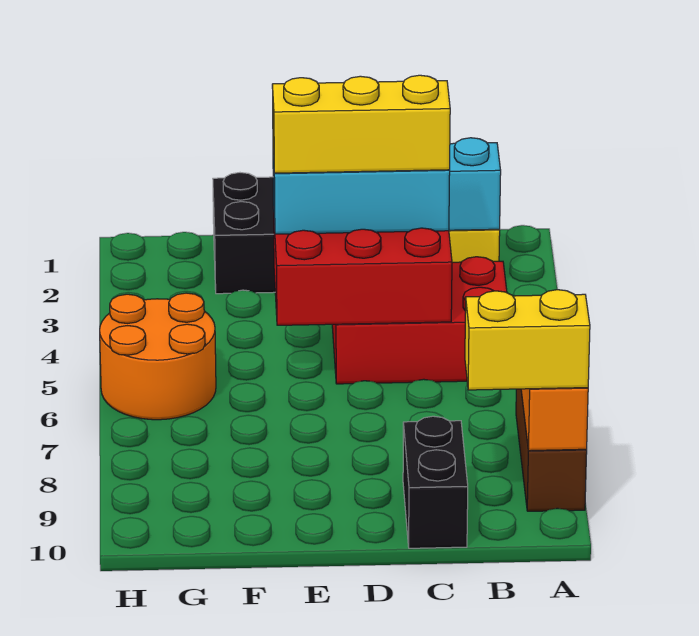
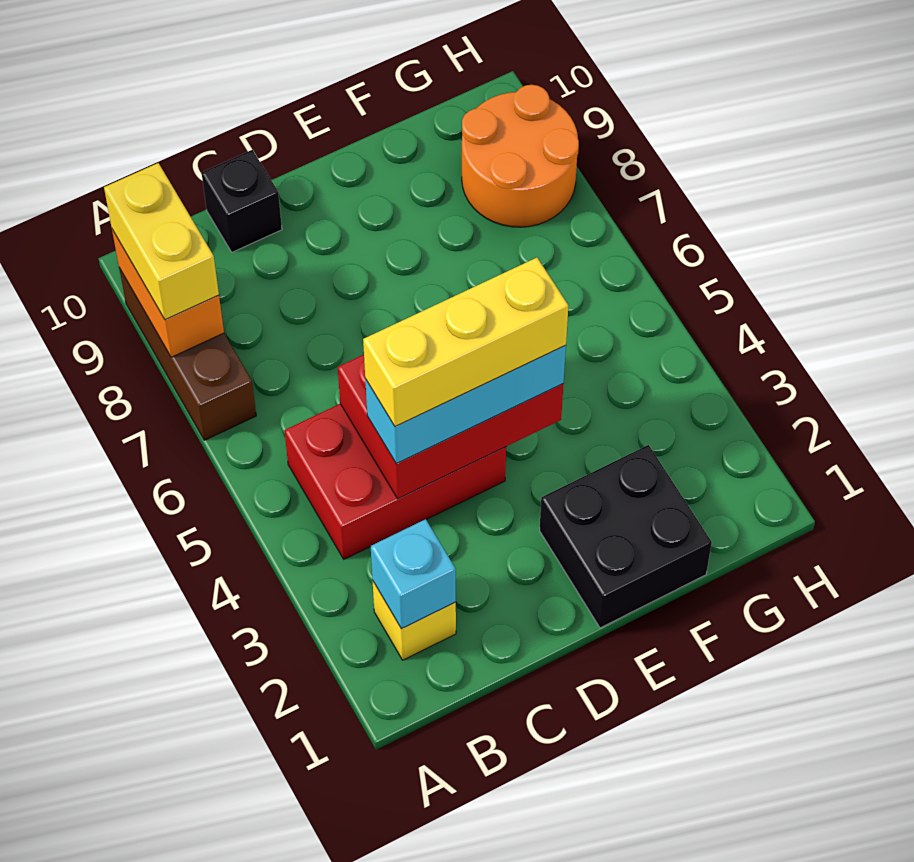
yellow brick A9:B9 level 3 -> yellow brick A8:A9 level 3
black brick C9:C10 level 1 -> black brick C10 level 1
orange round brick G5:H6 level 1 -> orange round brick G8:H9 level 1

